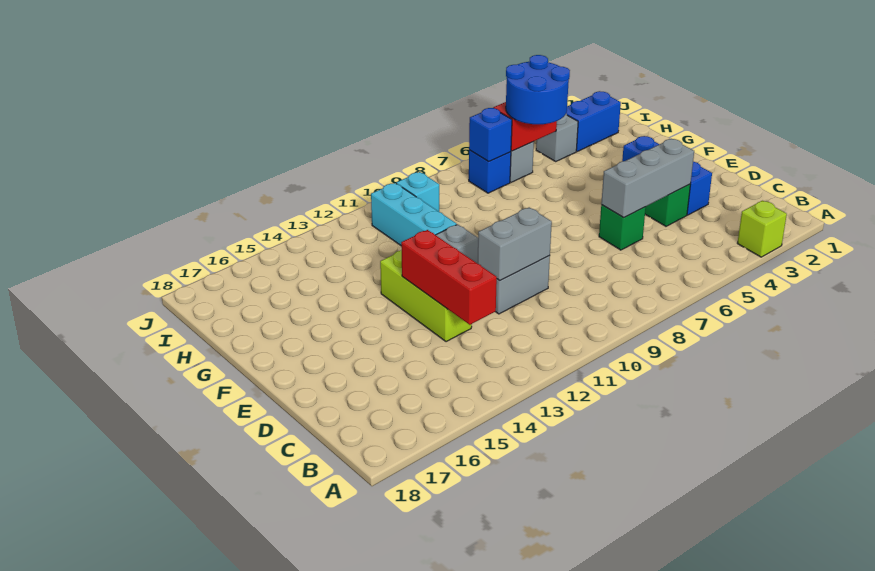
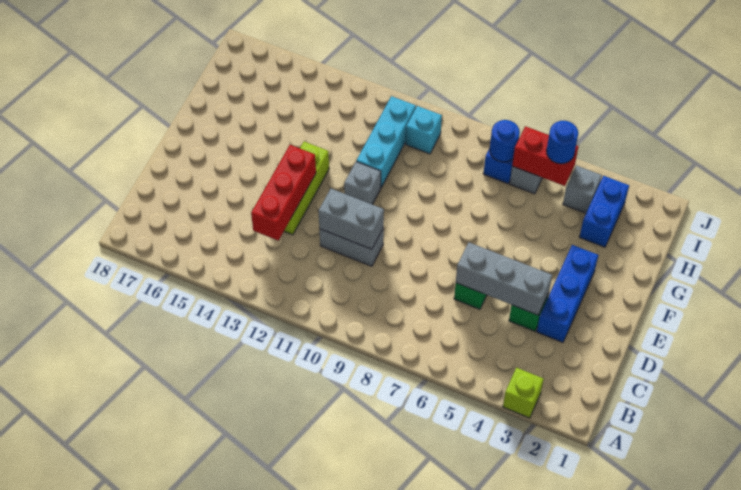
blue round brick H5:I6 level 3 -> blue round brick I5 level 3
blue brick I2:I3 level 1 -> blue brick H3:I3 level 1
blue brick I7 level 2 -> blue round brick I7 level 2

